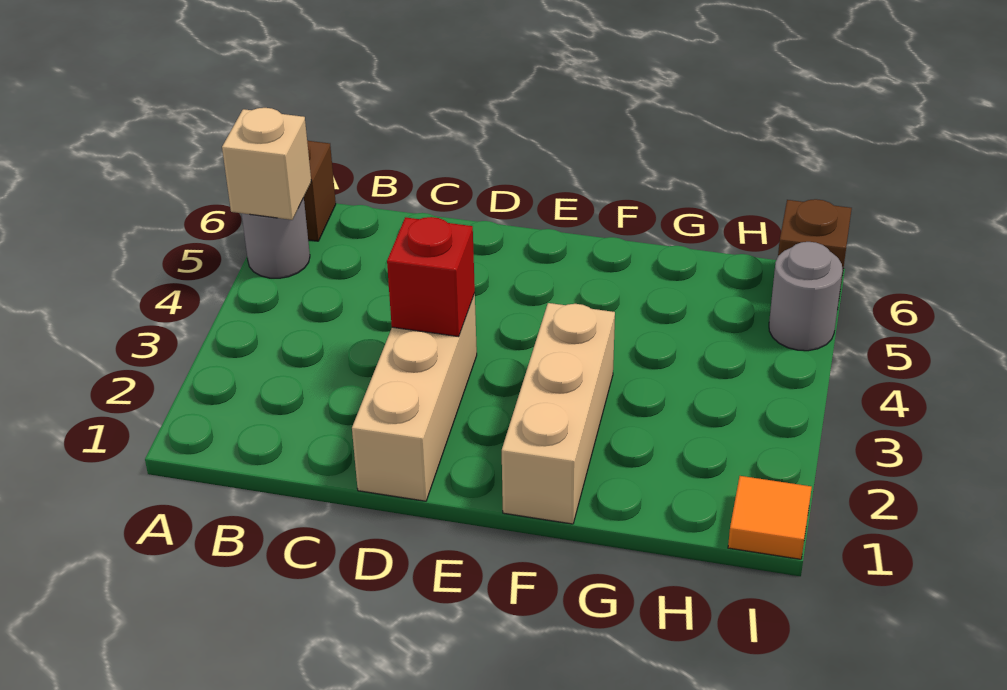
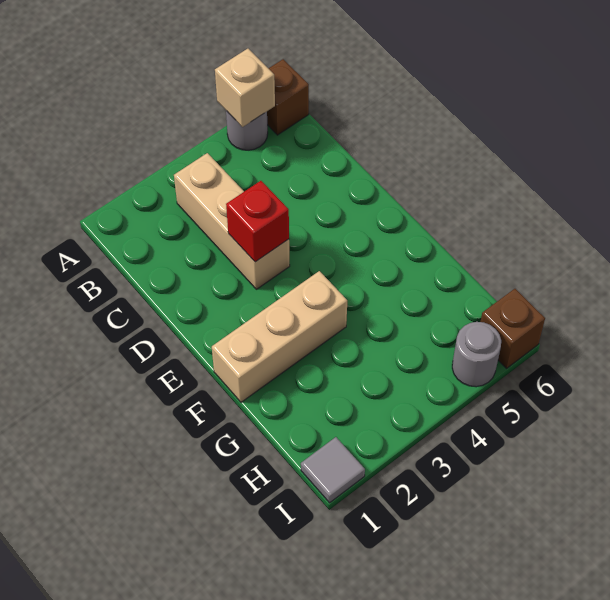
tan brick D1:D3 level 1 -> tan brick B3:D3 level 1
orange tile I1 level 1 -> grey tile I1 level 1

